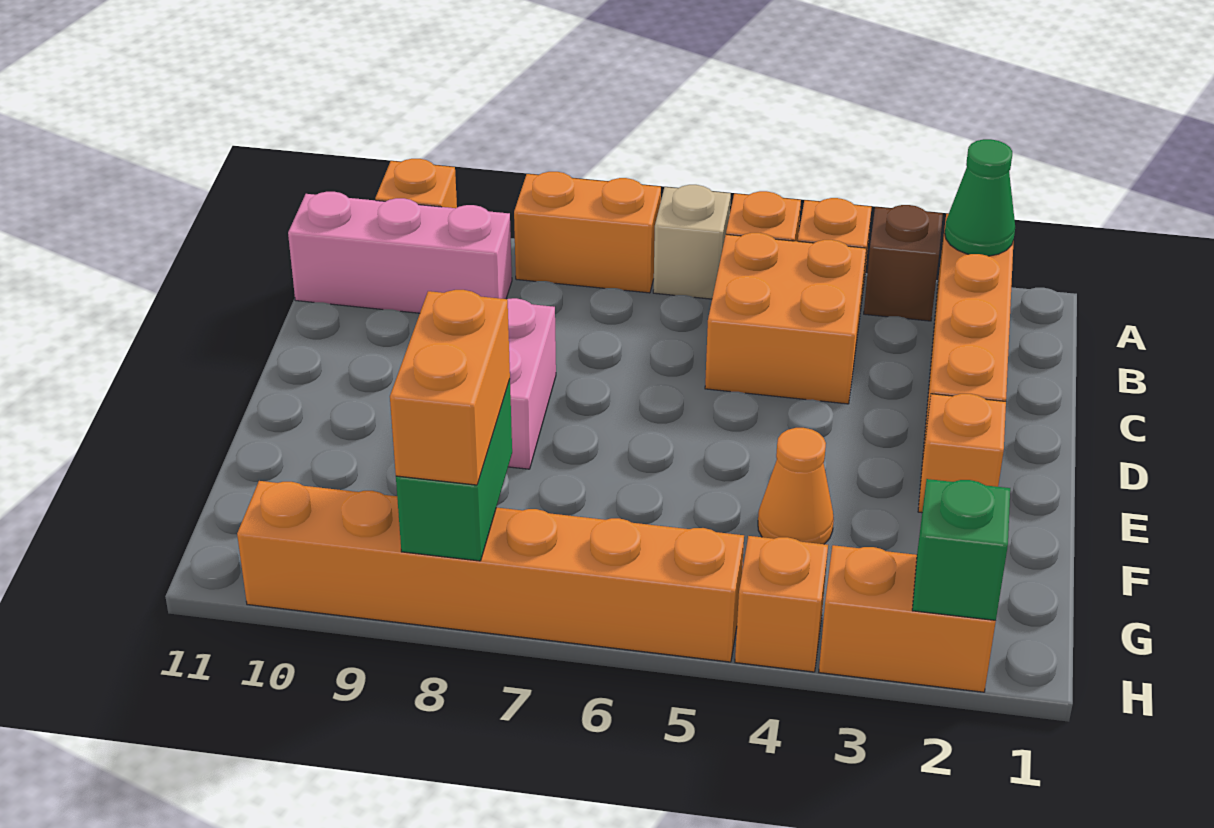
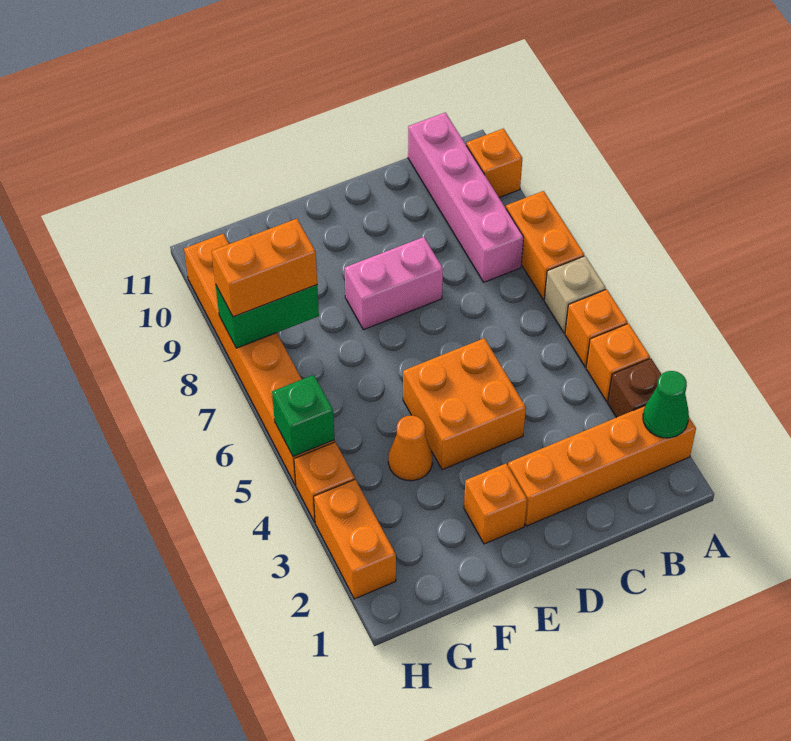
orange brick B4:C5 level 1 -> orange brick D4:E5 level 1
pink brick B9:B11 level 1 -> pink brick B8:B11 level 1
green brick H2 level 2 -> green brick H5 level 2

